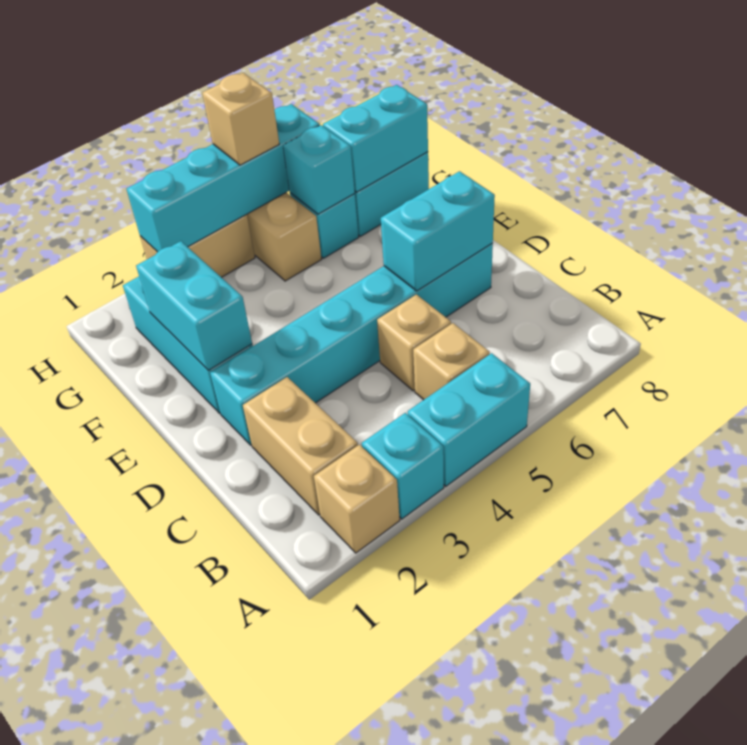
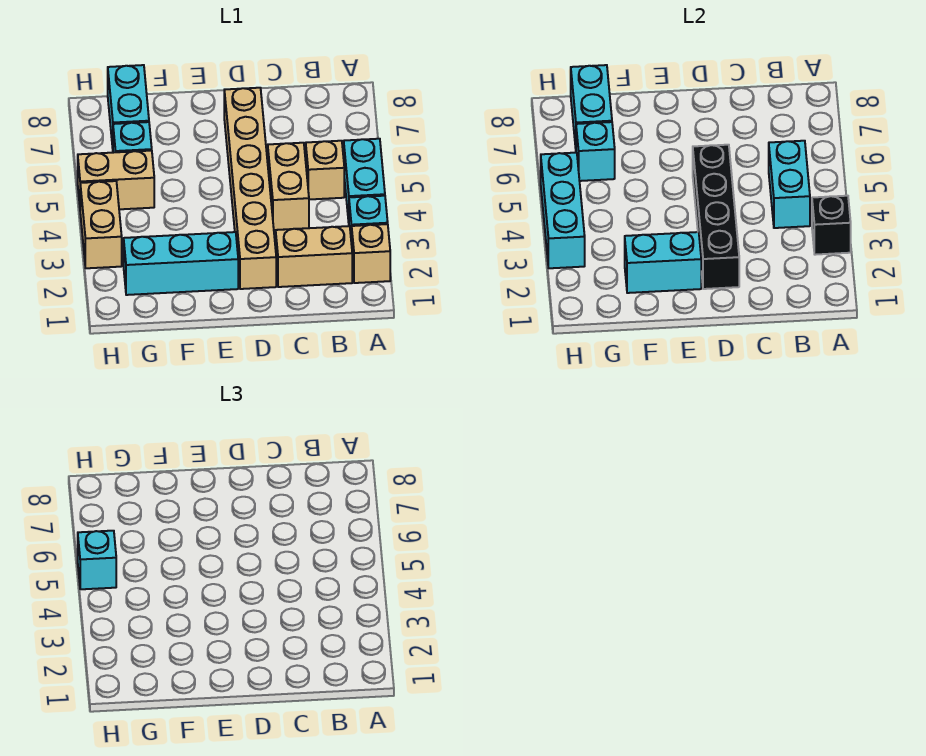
none -> black brick A3 level 2
tan brick C5 level 1 -> tan brick C4:C5 level 1
cyan brick D2:D7 level 1 -> tan brick D2:D7 level 1
none -> black brick D2:D5 level 2
cyan brick D6:D7 level 2 -> cyan brick B4:B5 level 2
cyan brick H3:H6 level 2 -> cyan brick H3:H5 level 2
tan brick H5 level 3 -> cyan brick H5 level 3

